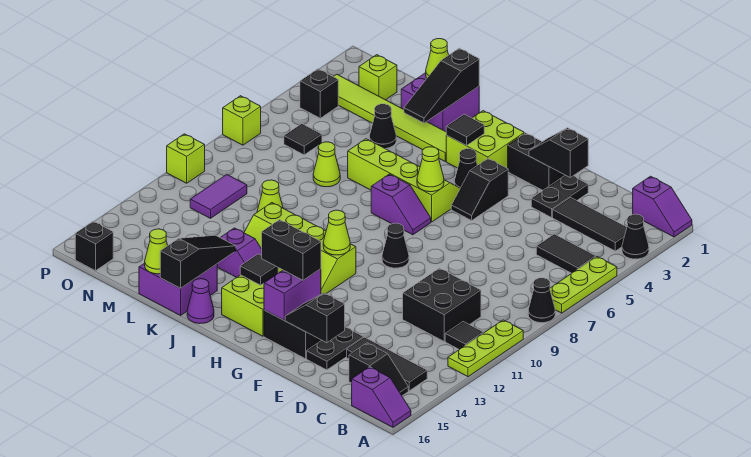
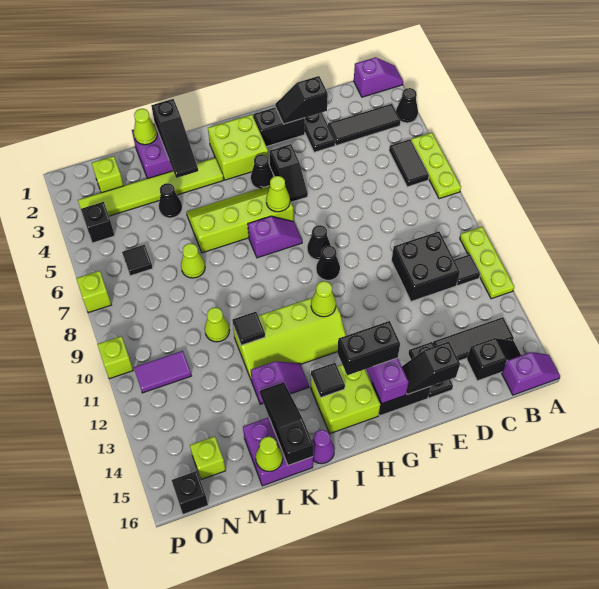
black cone A8 level 1 -> black cone G8 level 1
black tile B5:C5 level 1 -> black tile B5:B6 level 1
black tile I3 level 2 -> black tile K11 level 2
purple tile N10:N11 level 1 -> purple tile N11:O11 level 1
none -> lime brick N15 level 1

